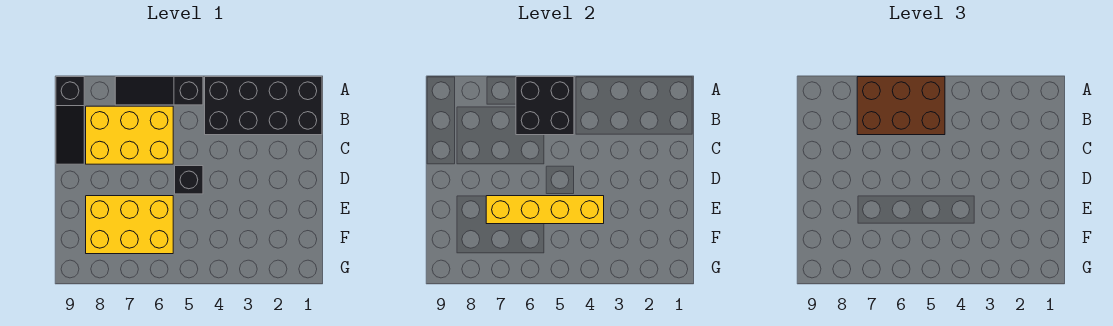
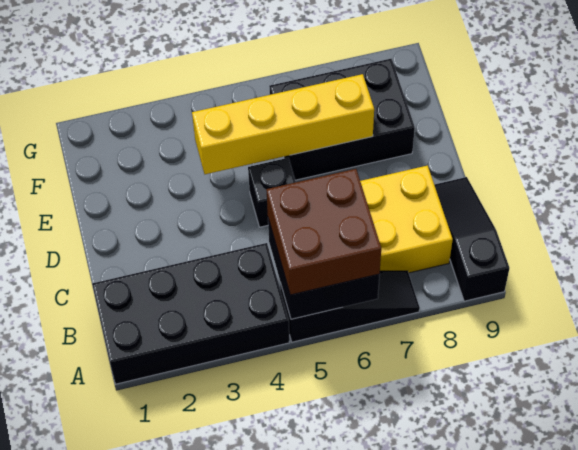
brown brick A5:B7 level 3 -> brown brick A5:B6 level 3
yellow brick E6:F8 level 1 -> black brick E6:F8 level 1

